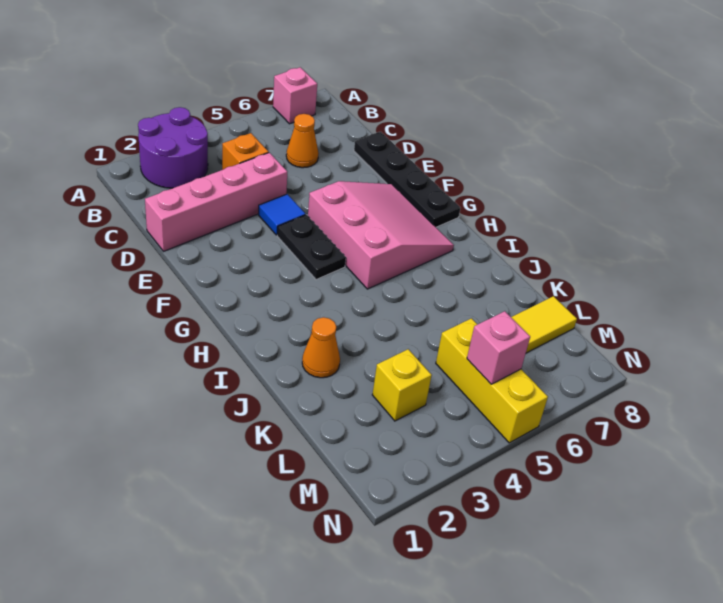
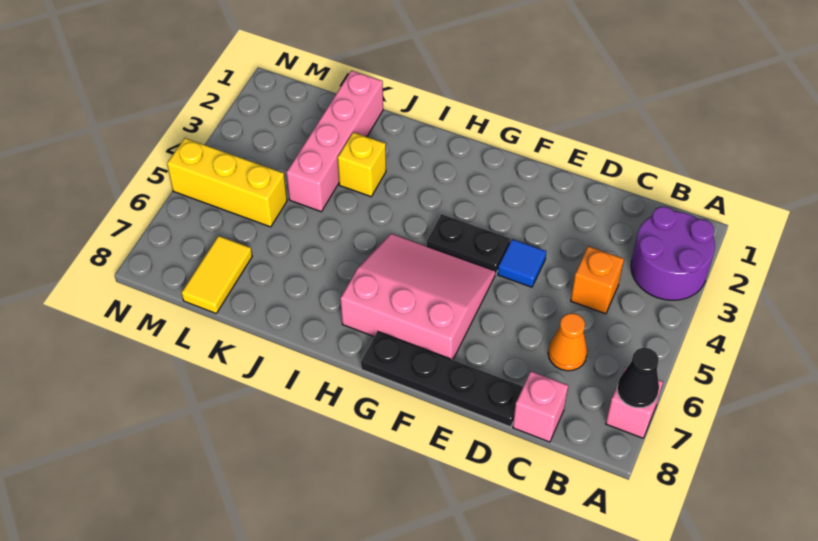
none -> black cone A7 level 2
pink brick D1:D4 level 1 -> pink brick K1:K4 level 1
pink slope F5:H7 level 1 top 5 -> pink slope F5:H7 level 1 top 7
orange cone J2 level 1 -> none
yellow brick L3 level 1 -> yellow brick J3 level 1
pink brick M5 level 2 -> pink brick C8 level 1

